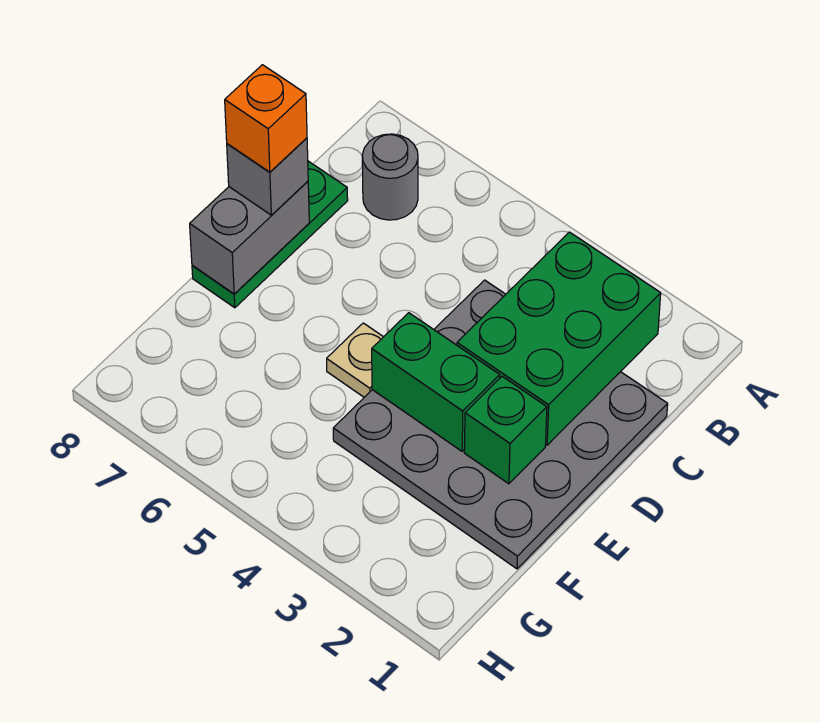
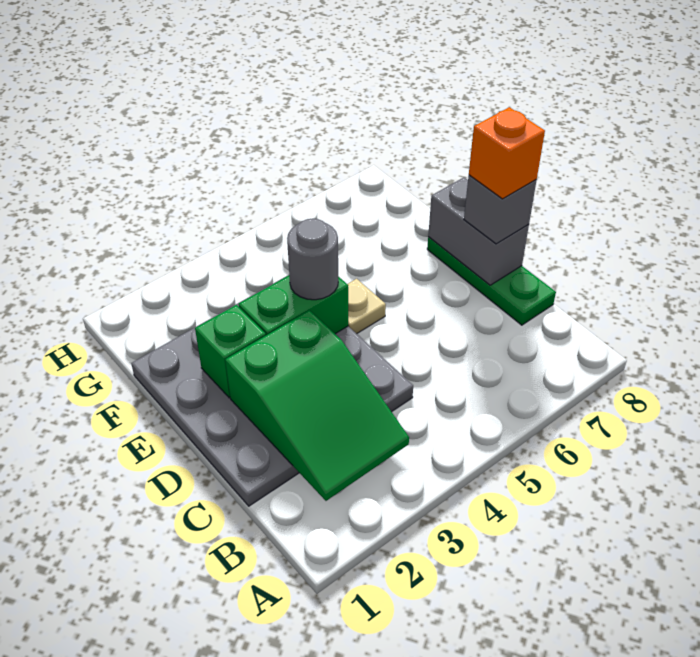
green brick B2:D3 level 2 -> green slope B2:D3 level 2 top D
grey round brick B7 level 1 -> grey round brick E4 level 3

